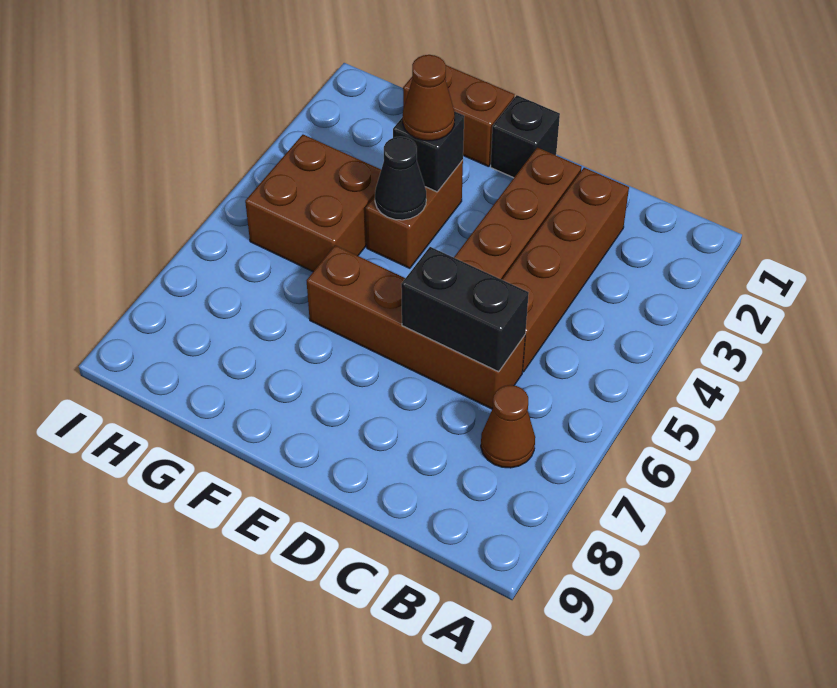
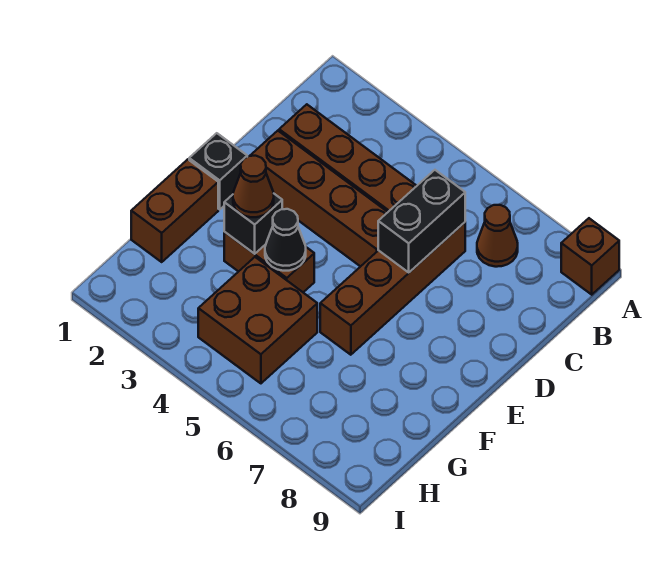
none -> brown brick A9 level 1

